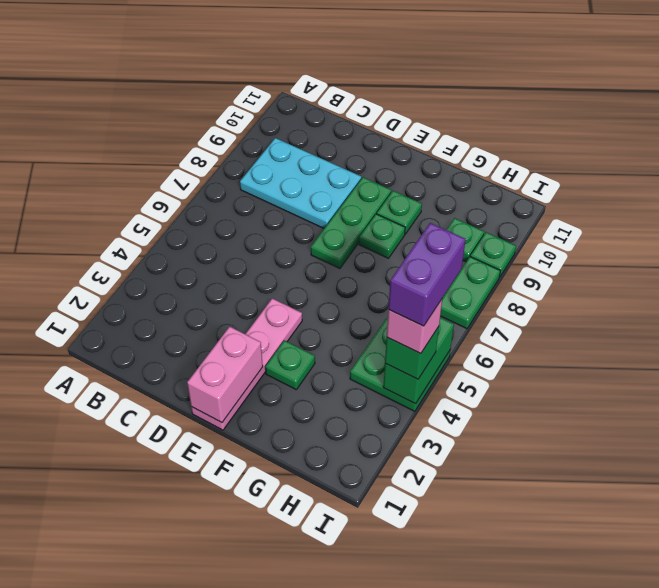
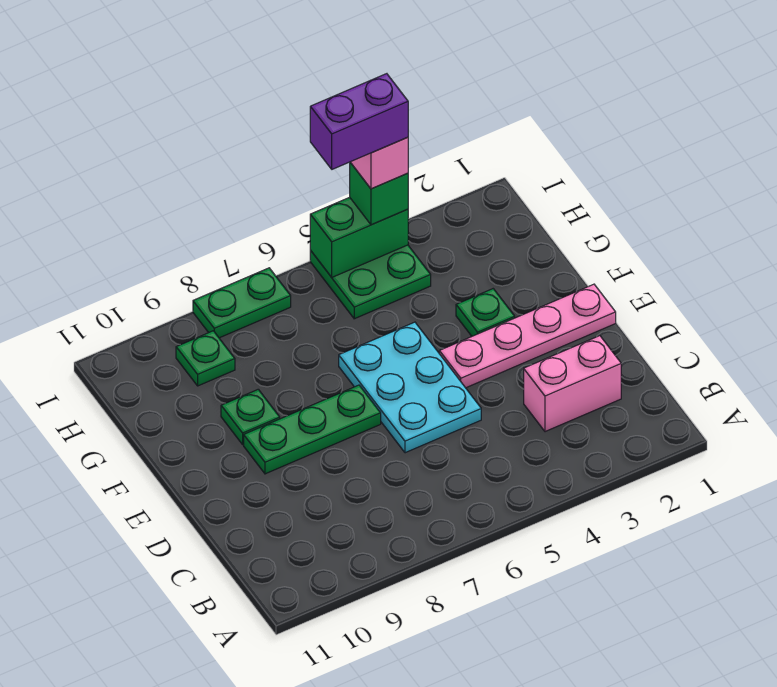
cyan plate B8:D9 level 1 -> cyan plate D5:F6 level 1
pink brick E1:E2 level 2 -> pink brick C2:C3 level 1
green plate F8 level 1 -> none
green plate I9 level 1 -> none

